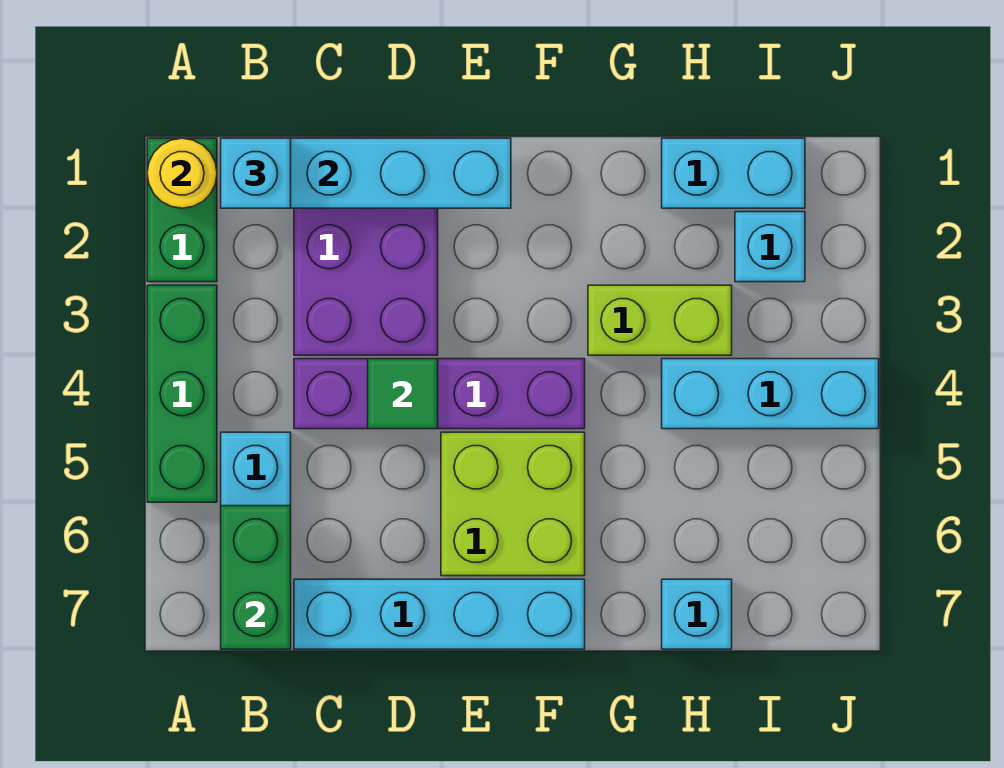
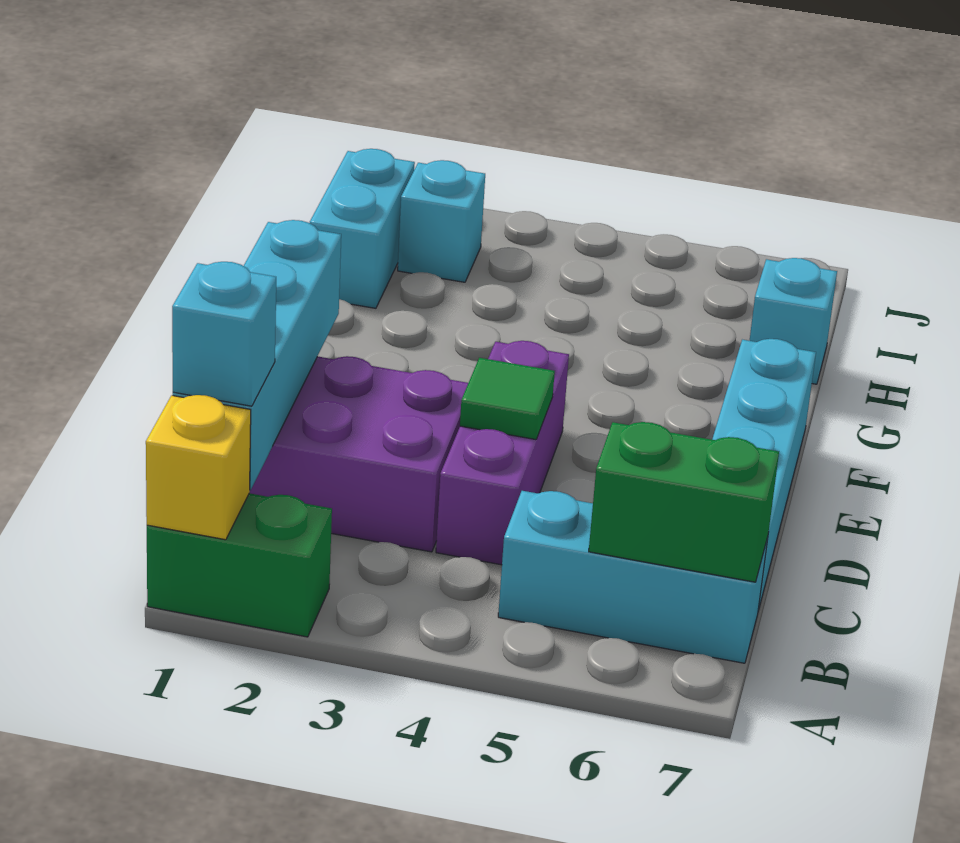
yellow round brick A1 level 2 -> yellow brick A1 level 2
green brick A3:A5 level 1 -> none
purple brick C4:F4 level 1 -> purple brick C4:E4 level 1
lime brick E5:F6 level 1 -> none
lime brick G3:H3 level 1 -> none
cyan brick H4:J4 level 1 -> none

